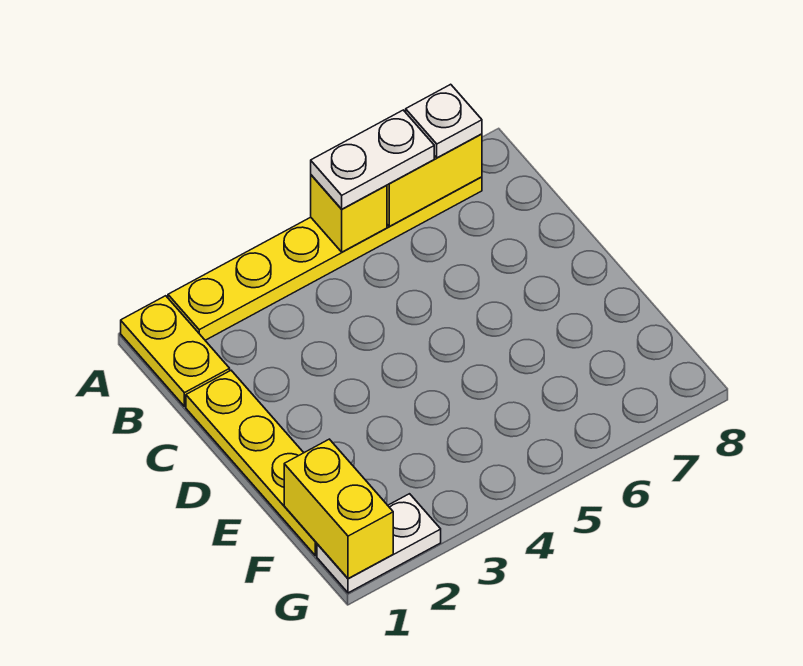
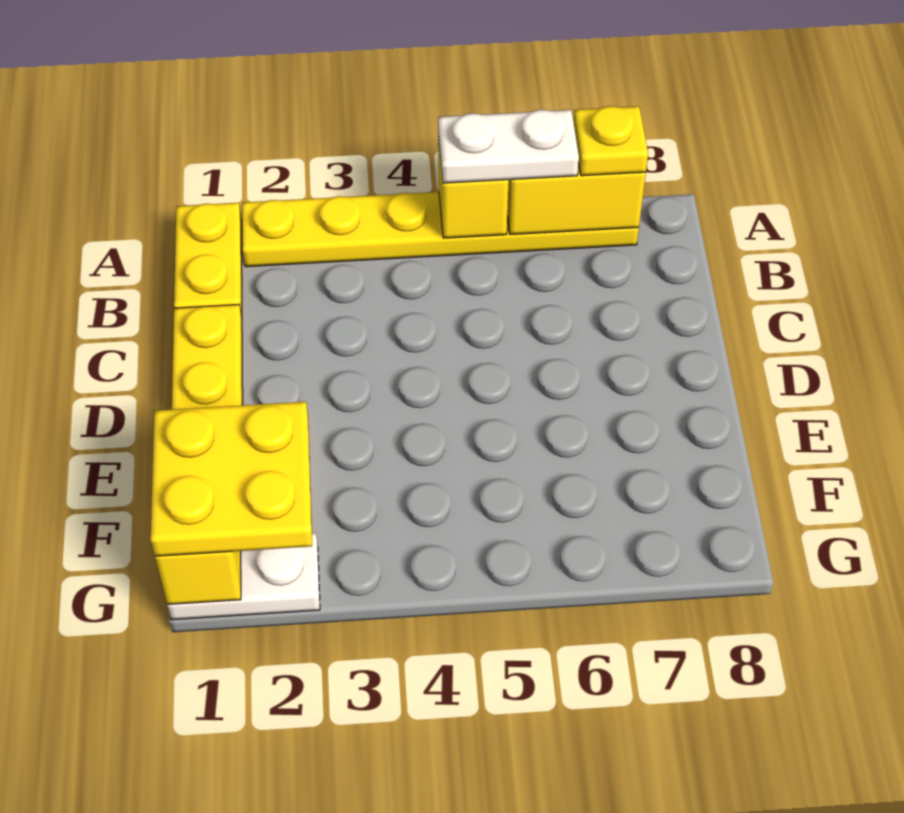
white plate A7 level 3 -> yellow plate A7 level 3
none -> yellow plate F1:G2 level 3

